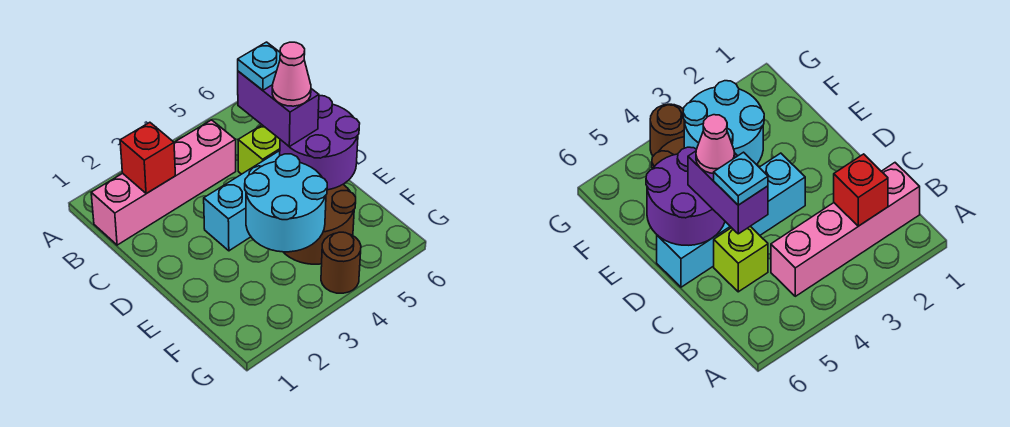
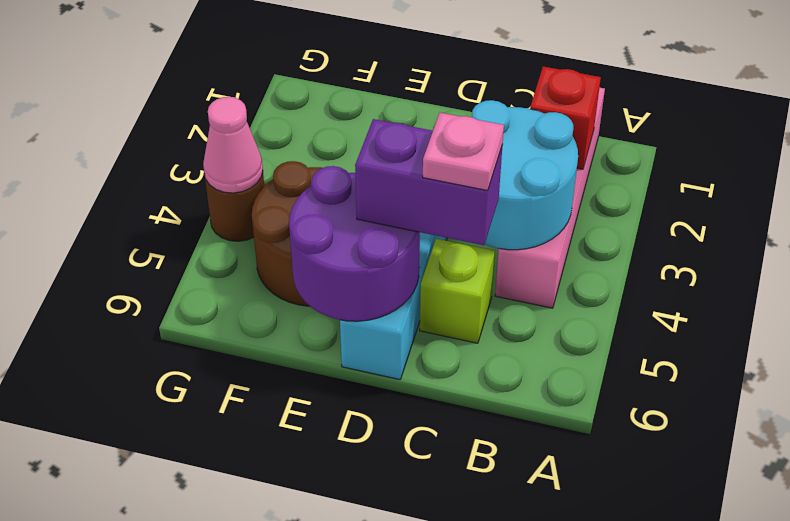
cyan plate C5 level 4 -> pink plate C5 level 4
pink cone D5 level 4 -> pink cone G4 level 2
cyan round brick E3:F4 level 2 -> cyan round brick B3:C4 level 2

